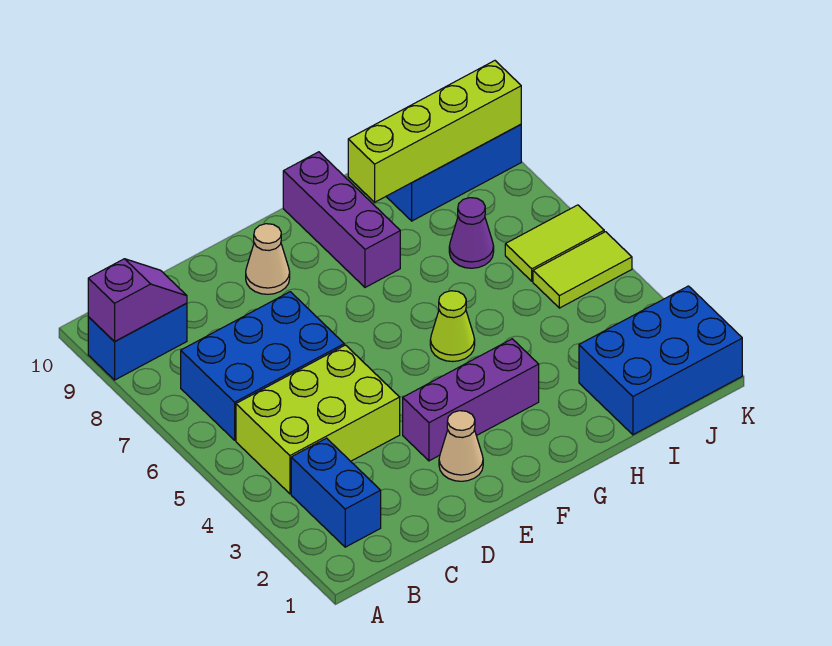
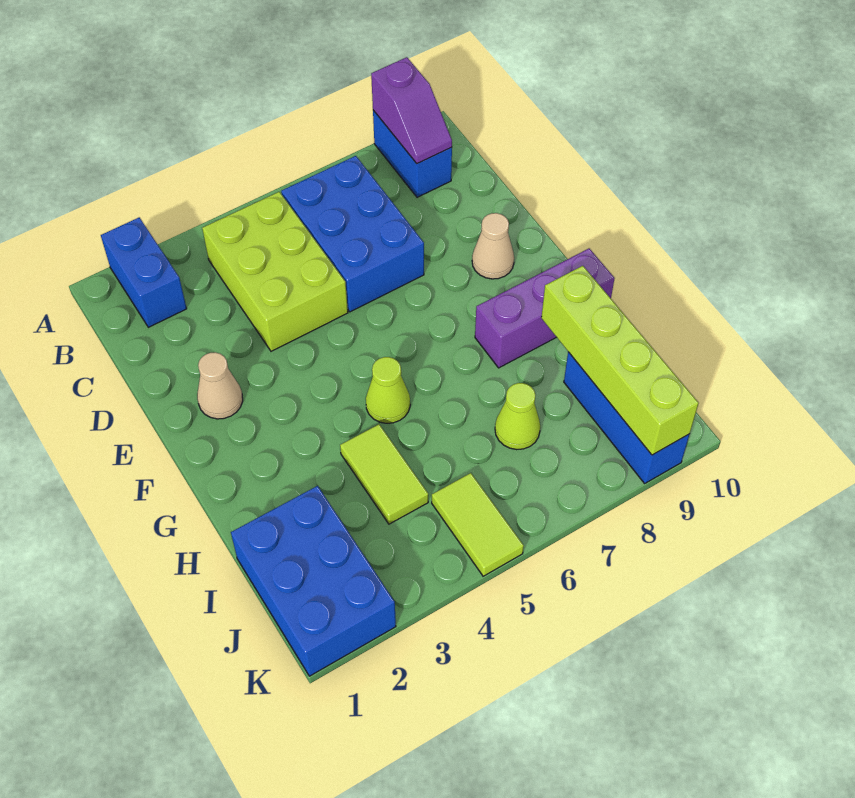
blue brick B2:B3 level 1 -> blue brick A2:B2 level 1
purple brick E3:G3 level 1 -> none
purple cone I7 level 1 -> lime cone I7 level 1
lime tile J6:K6 level 1 -> lime tile H4:I4 level 1

